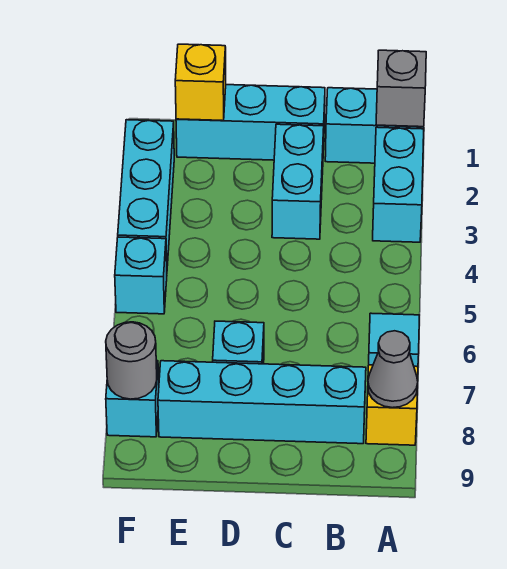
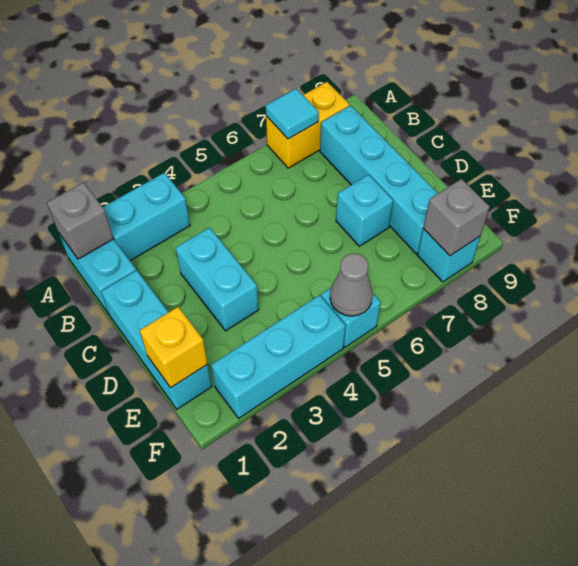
grey cone A8 level 2 -> grey cone F5 level 2
cyan brick C2:C3 level 1 -> cyan brick C3:D3 level 1
grey round brick F8 level 2 -> grey brick F8 level 2

